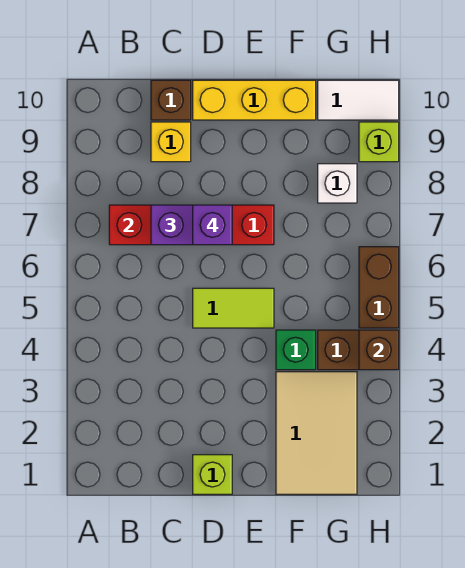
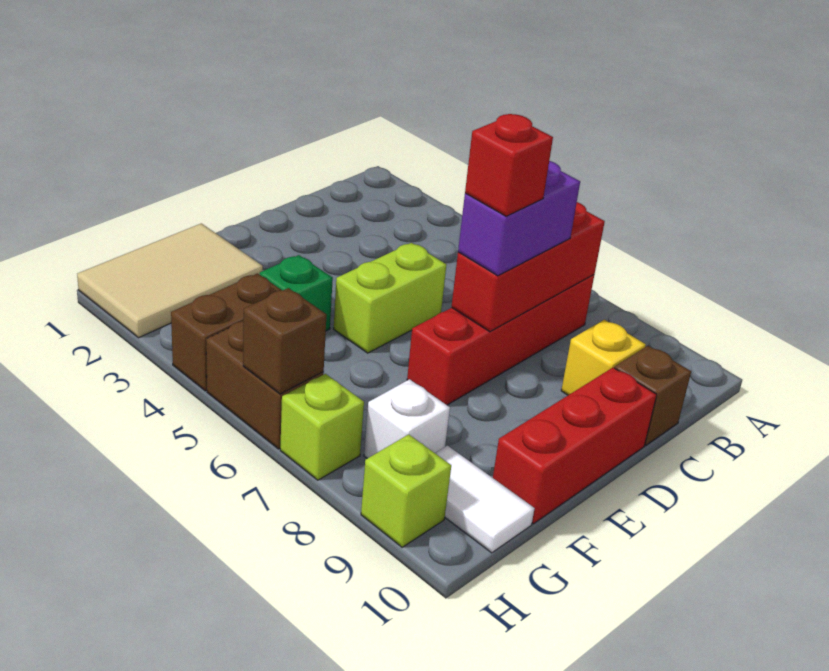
lime brick D1 level 1 -> lime brick H7 level 1
lime tile D5:E5 level 1 -> lime brick D5:E5 level 1
purple brick D7 level 4 -> red brick D7 level 4
yellow brick D10:F10 level 1 -> red brick D10:F10 level 1
tan tile F1:G3 level 1 -> tan tile F1:H2 level 1
white tile G10:H10 level 1 -> white tile G9:G10 level 1
brown brick H4 level 2 -> brown brick H6 level 2

